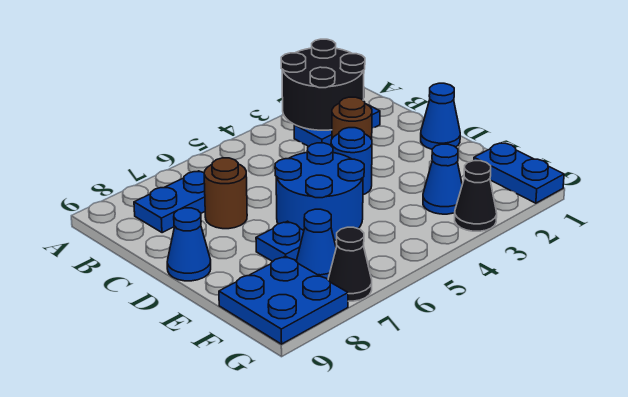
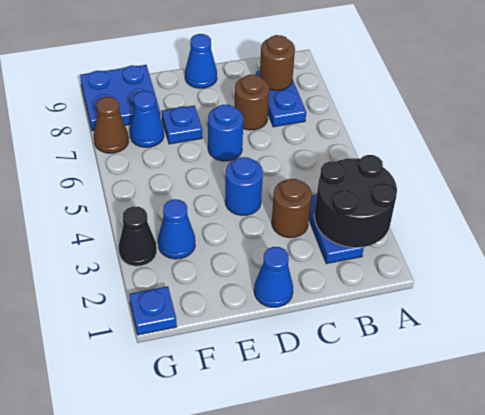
none -> brown round brick B8 level 2
blue round brick D5:E6 level 1 -> blue round brick D6 level 1
blue plate F1:G1 level 1 -> blue plate G1 level 1
black cone G7 level 1 -> brown cone G7 level 1

